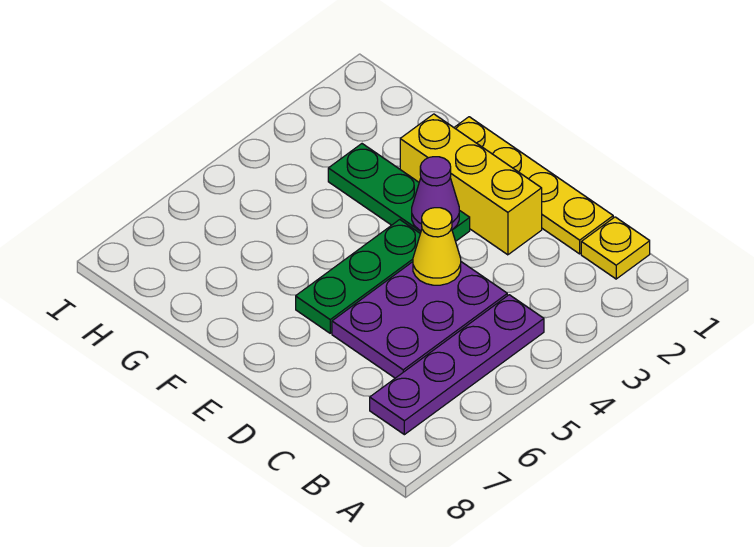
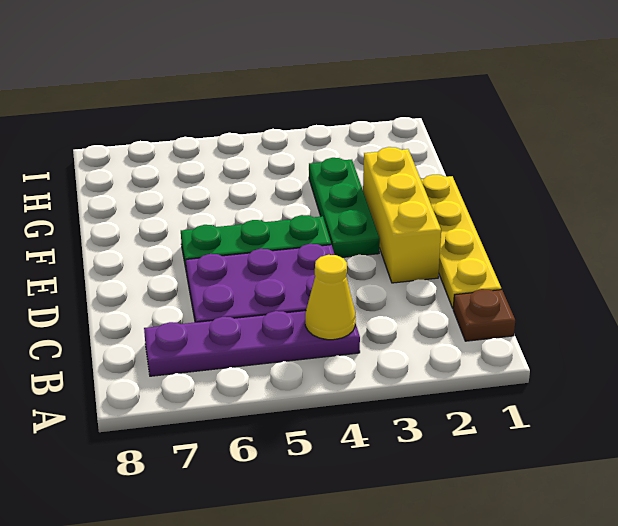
yellow plate B1 level 1 -> brown plate B1 level 1
yellow cone D4 level 2 -> yellow cone B4 level 2
purple cone E3 level 2 -> none

